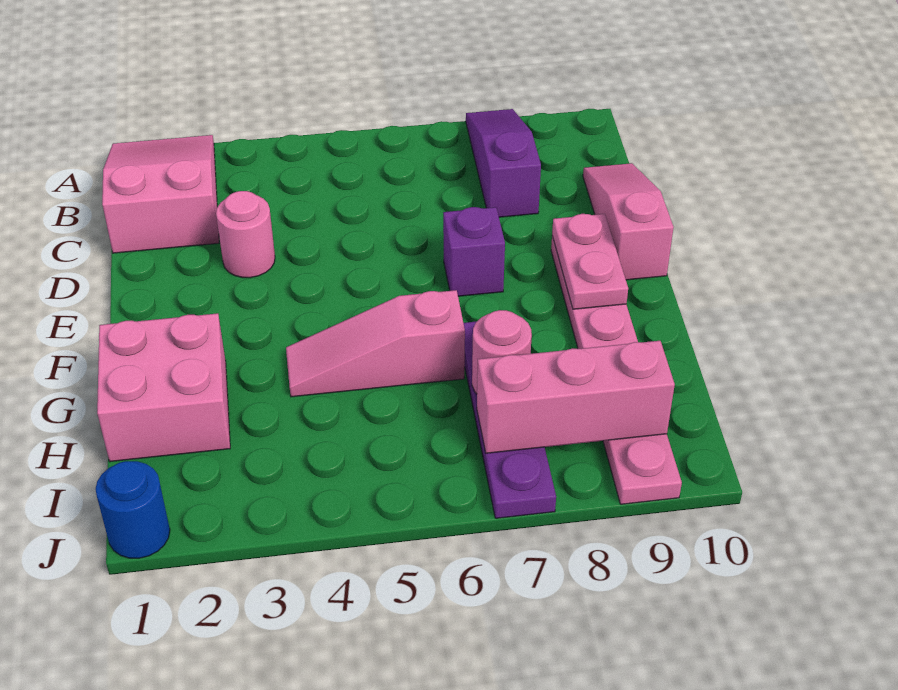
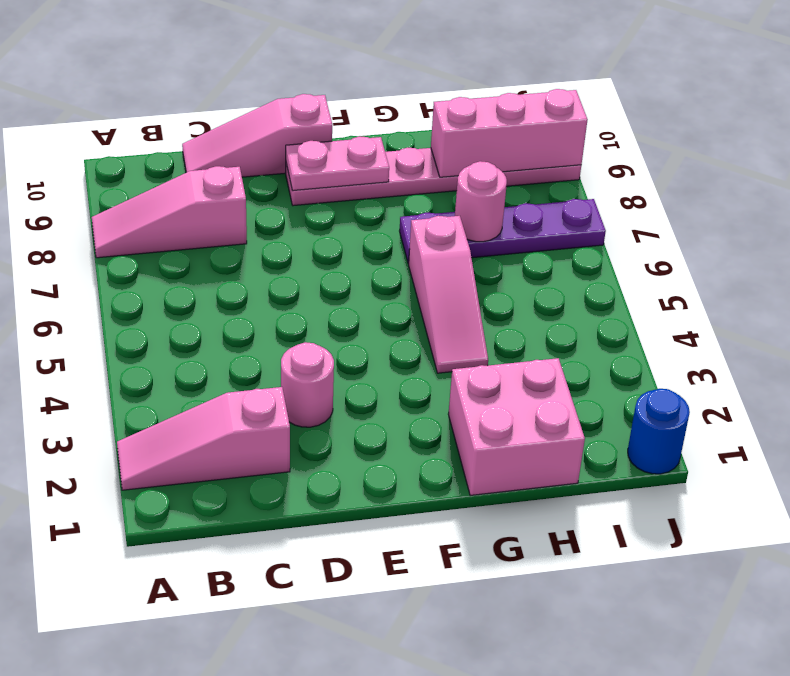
pink slope A1:C2 level 1 top C -> pink slope A2:C2 level 1 top C
purple slope A8:C8 level 1 top C -> pink slope A8:C8 level 1 top C
purple brick E7 level 1 -> none
pink brick I7:I9 level 2 -> pink brick H9:J9 level 2

